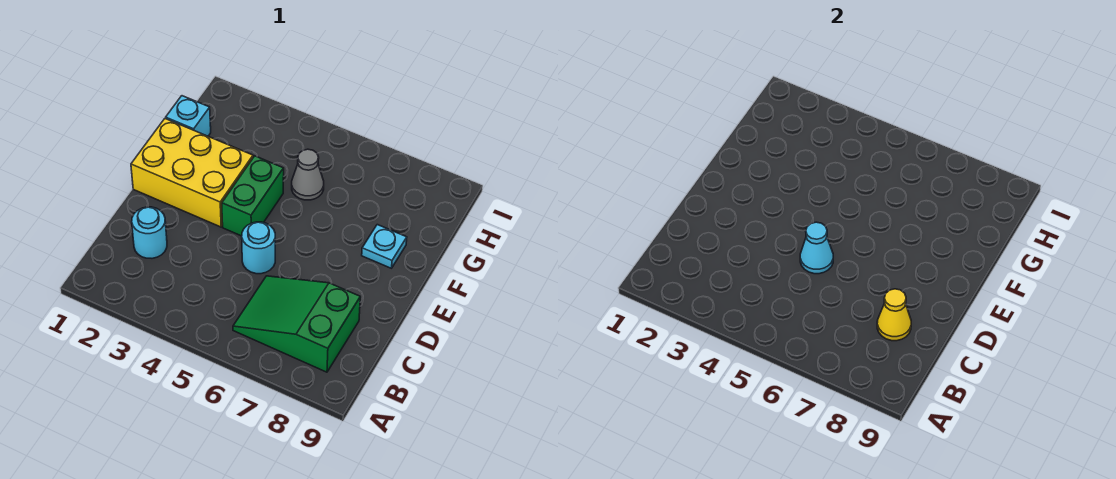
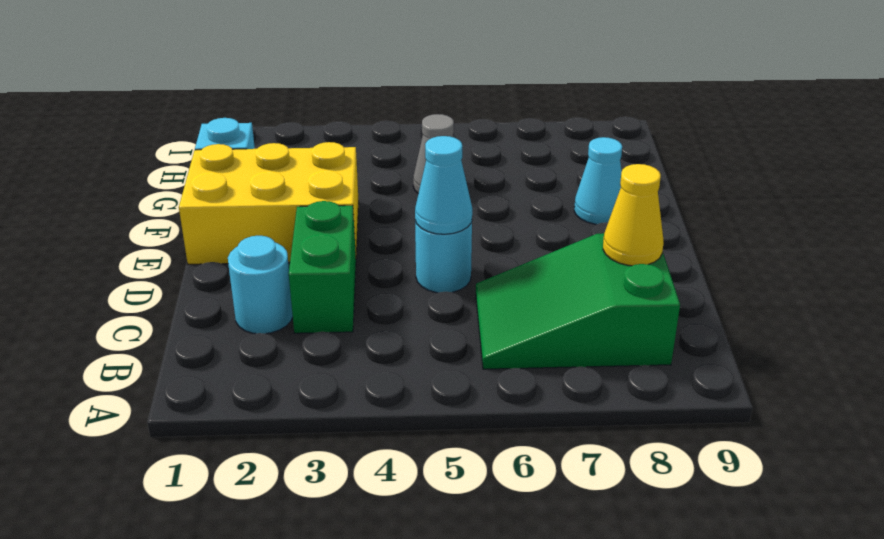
green brick E4:F4 level 1 -> green brick C3:D3 level 1
cyan plate F8 level 1 -> cyan cone F8 level 1

